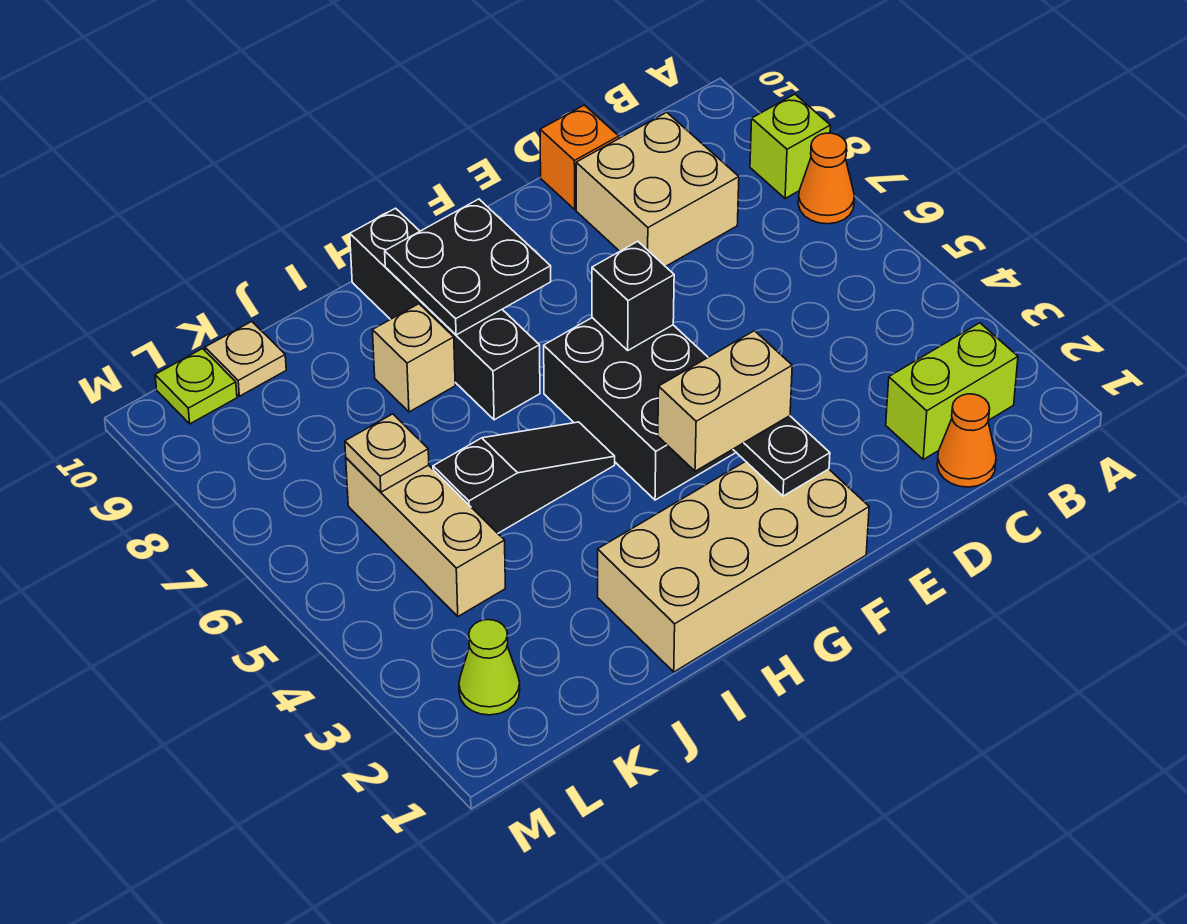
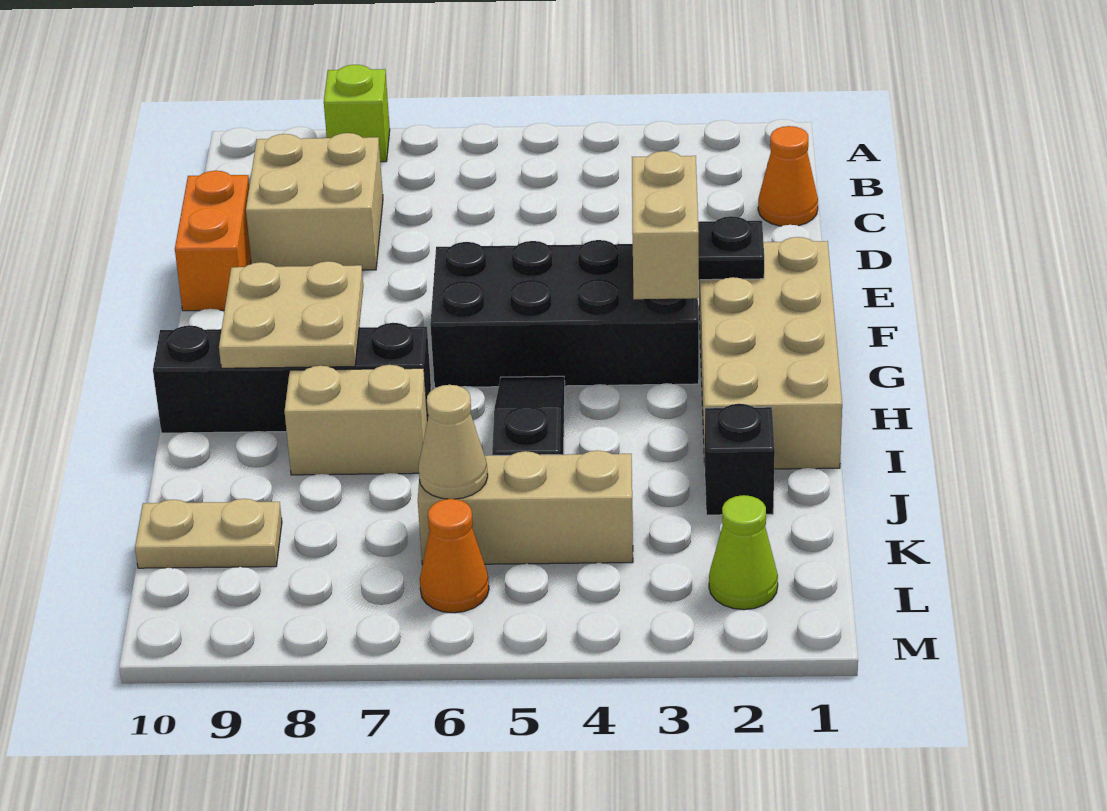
orange cone A7 level 1 -> orange cone L6 level 1
lime brick B2:C2 level 1 -> none
orange brick D10 level 1 -> orange brick D10:E10 level 1
black brick F4:G6 level 1 -> black brick F3:G6 level 1
black brick F6 level 2 -> black brick J2 level 1
black plate G8:H9 level 2 -> tan plate G8:H9 level 2
tan brick I8 level 1 -> tan brick I7:I8 level 1
tan plate K6 level 2 -> tan cone K6 level 2
tan plate K10 level 1 -> tan plate K9:K10 level 1
lime plate L10 level 1 -> none

